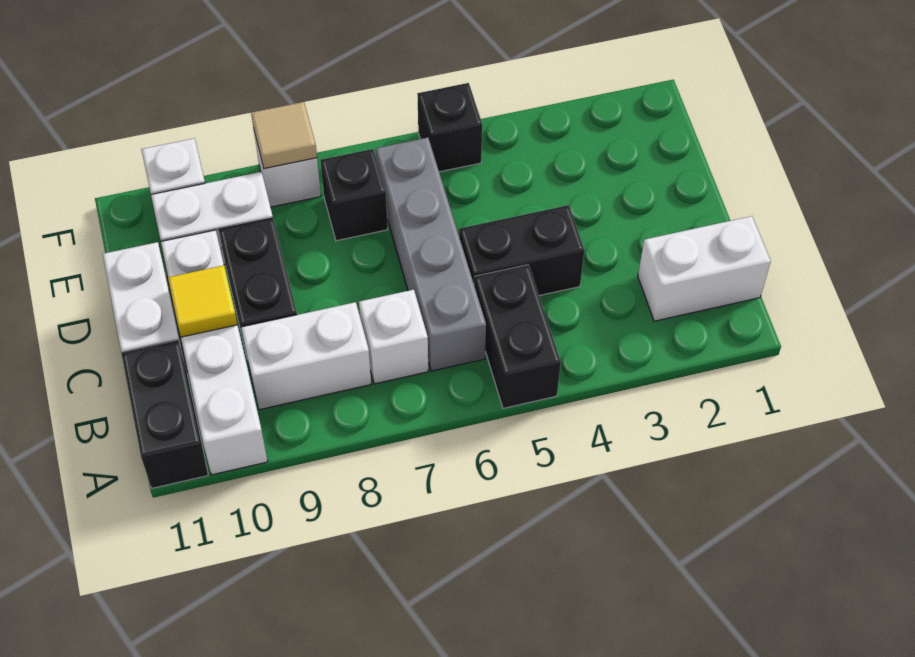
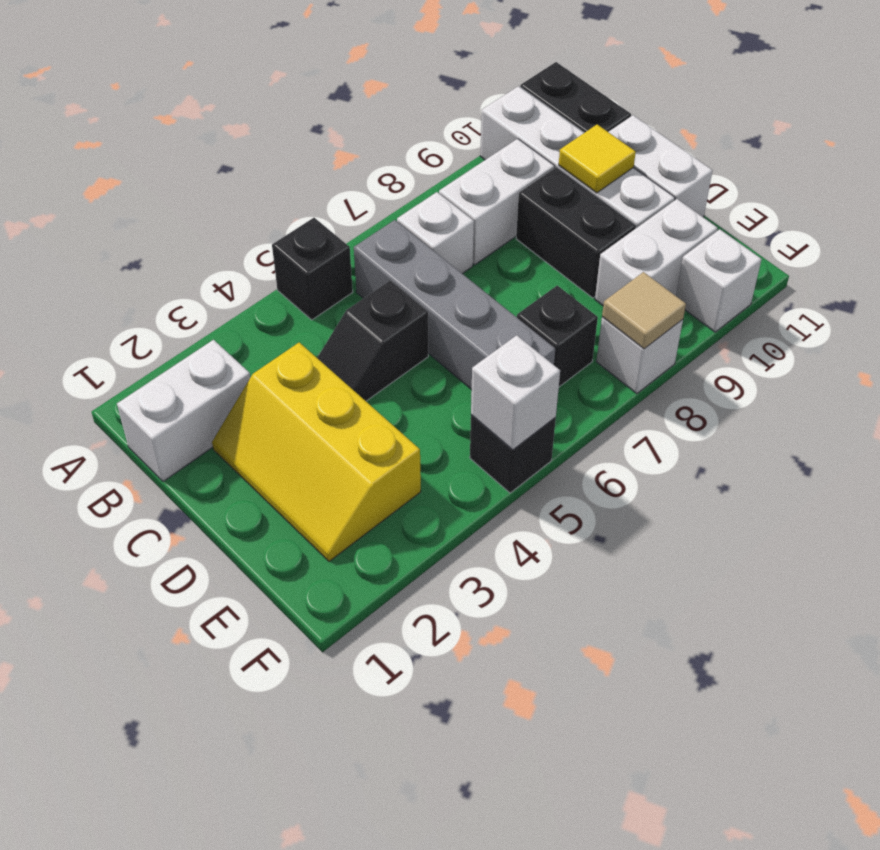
black brick A5:B5 level 1 -> black brick A5 level 1
none -> yellow slope C2:E3 level 1 top 3
black brick C4:C5 level 1 -> black slope C4:C5 level 1 top 5
none -> white brick F5 level 2

